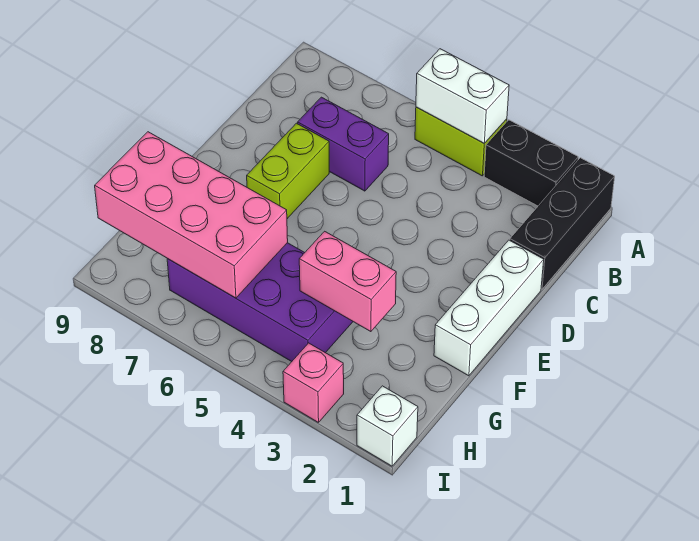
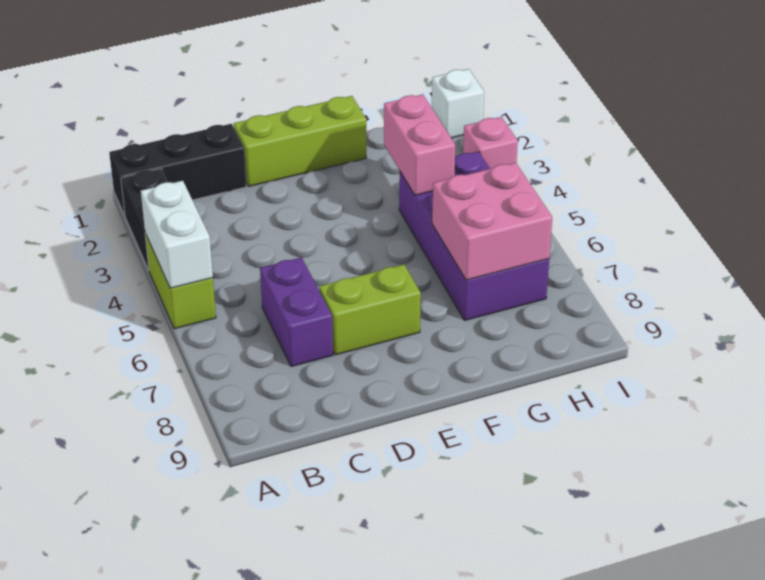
white brick D1:F1 level 1 -> lime brick D1:F1 level 1
pink brick G6:H9 level 2 -> pink brick G6:H7 level 2

